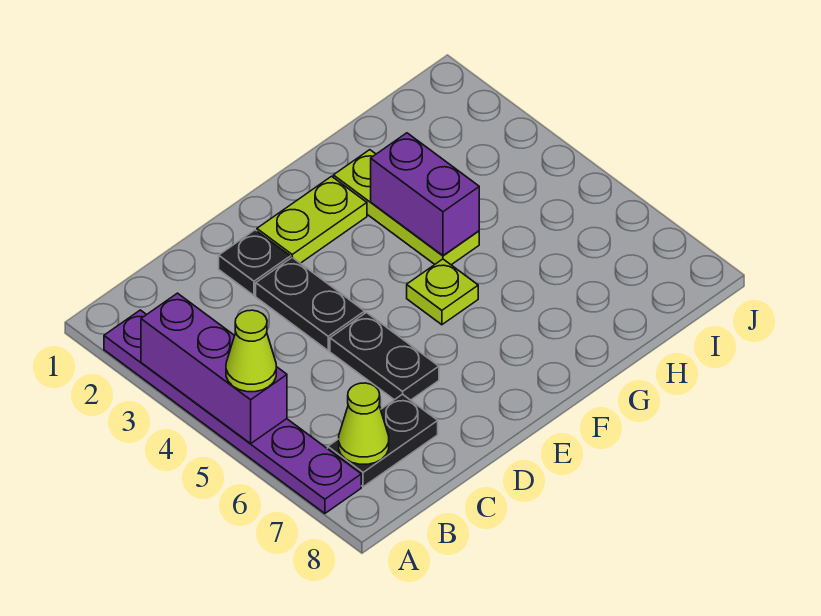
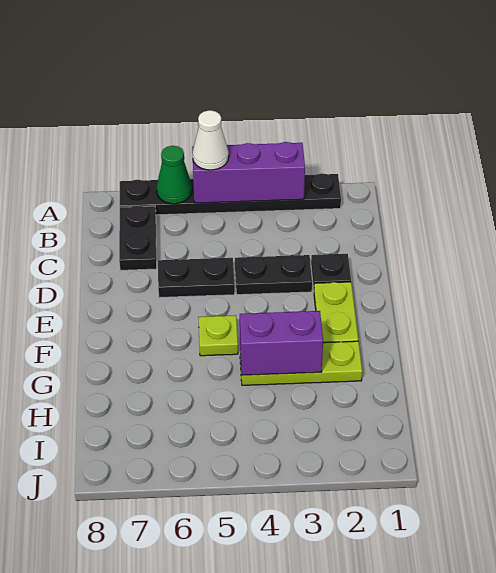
purple plate A2:A7 level 1 -> black plate A2:A7 level 1
lime cone A5 level 3 -> white cone A5 level 3
none -> green cone A6 level 2
lime cone B7 level 2 -> none

